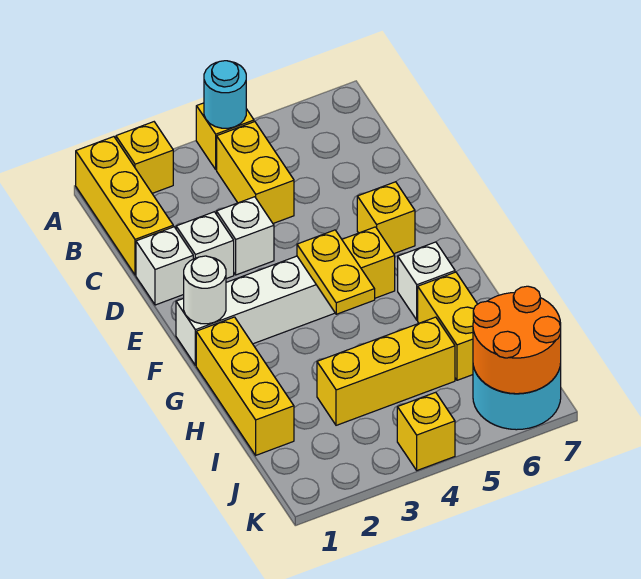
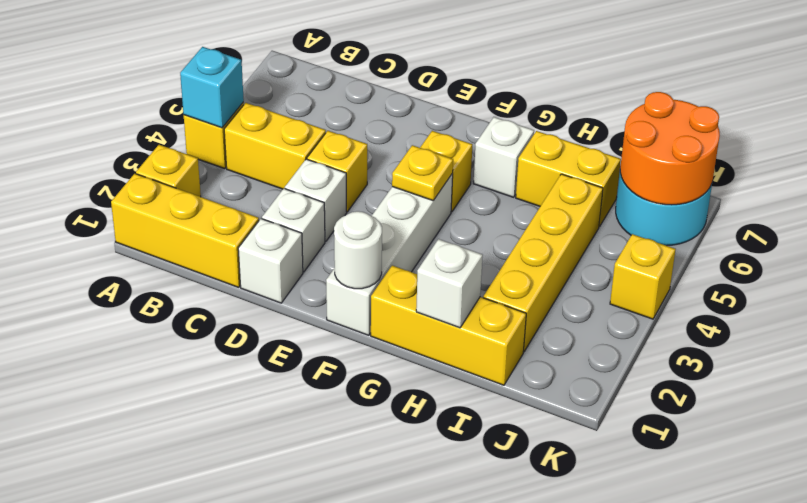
cyan round brick A4 level 2 -> cyan brick A4 level 2
yellow brick E6 level 1 -> yellow brick D4 level 1
yellow plate F4:G4 level 2 -> yellow plate F4 level 2
none -> white brick H1 level 2
yellow brick I3:I5 level 1 -> yellow brick I2:I5 level 1

